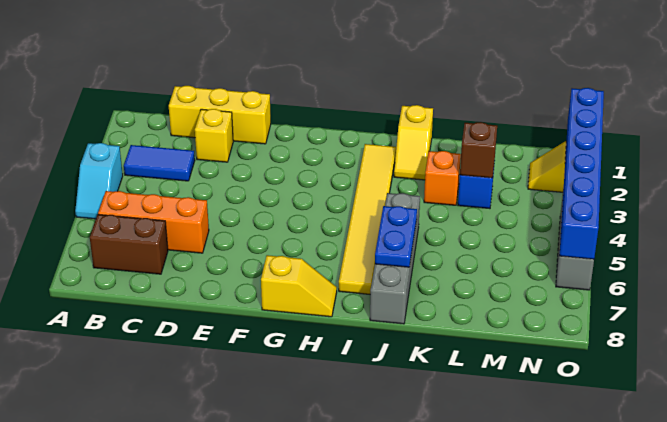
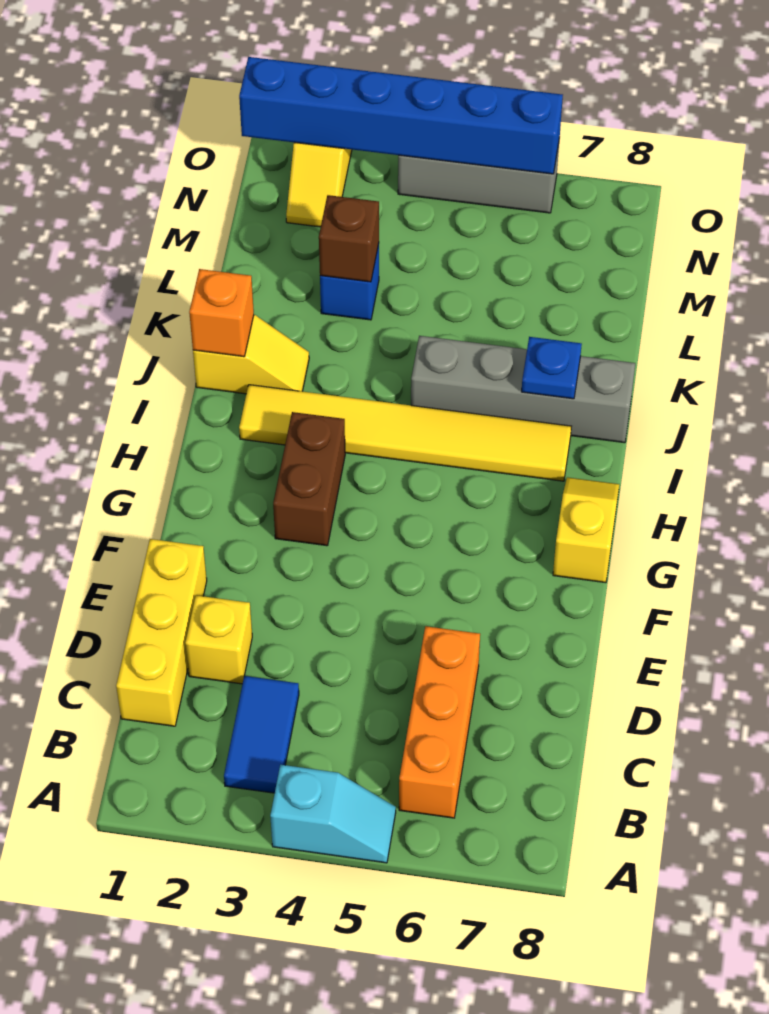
brown brick B7:C7 level 1 -> brown brick G3:H3 level 1
blue plate J6:J7 level 2 -> blue plate J7 level 2
orange brick K3 level 1 -> orange brick J1 level 2

